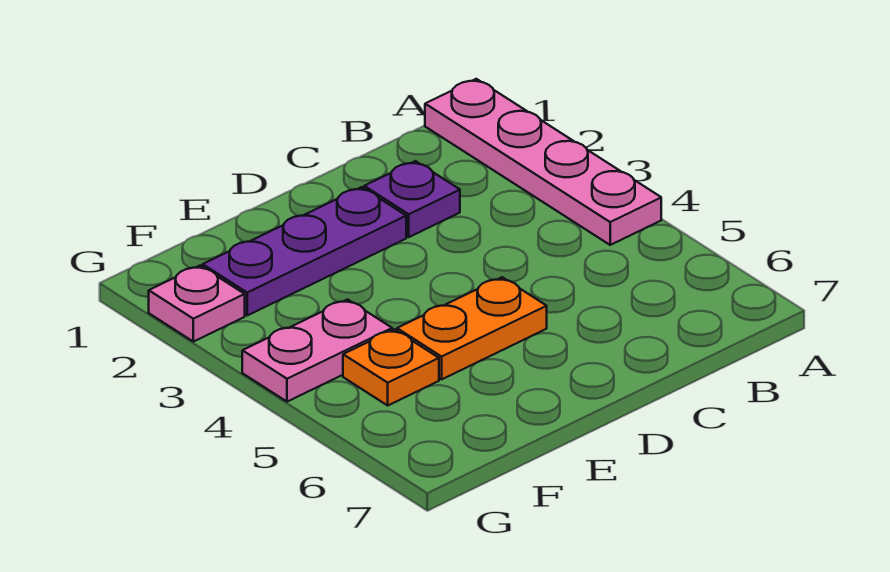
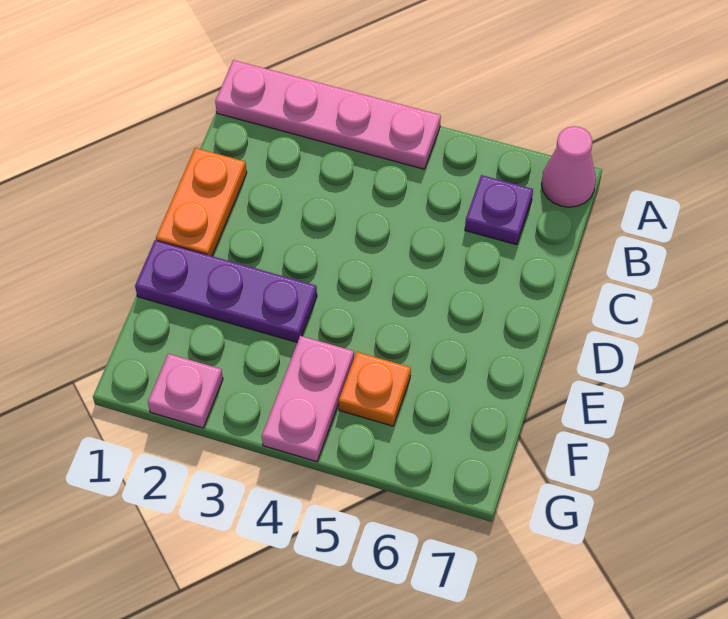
none -> pink cone A7 level 1
purple plate C2 level 1 -> purple plate B6 level 1
purple plate D2:F2 level 1 -> purple plate E1:E3 level 1
orange plate D5:E5 level 1 -> orange plate C1:D1 level 1

